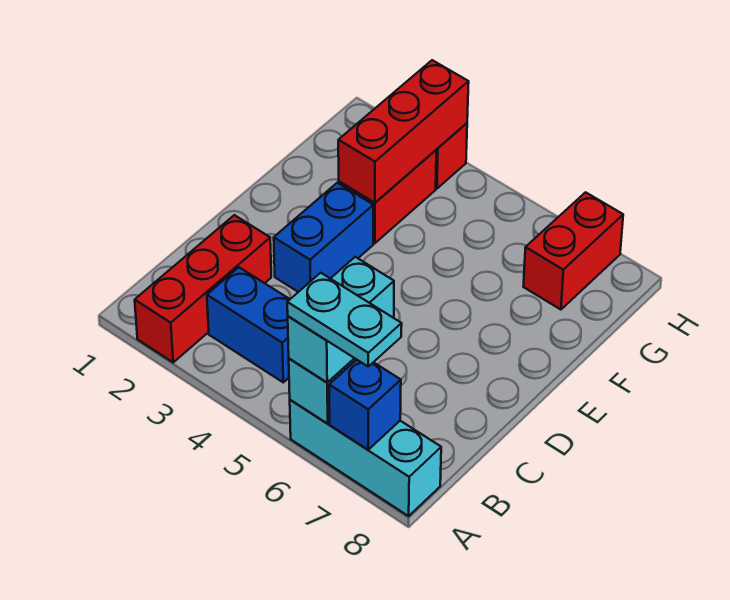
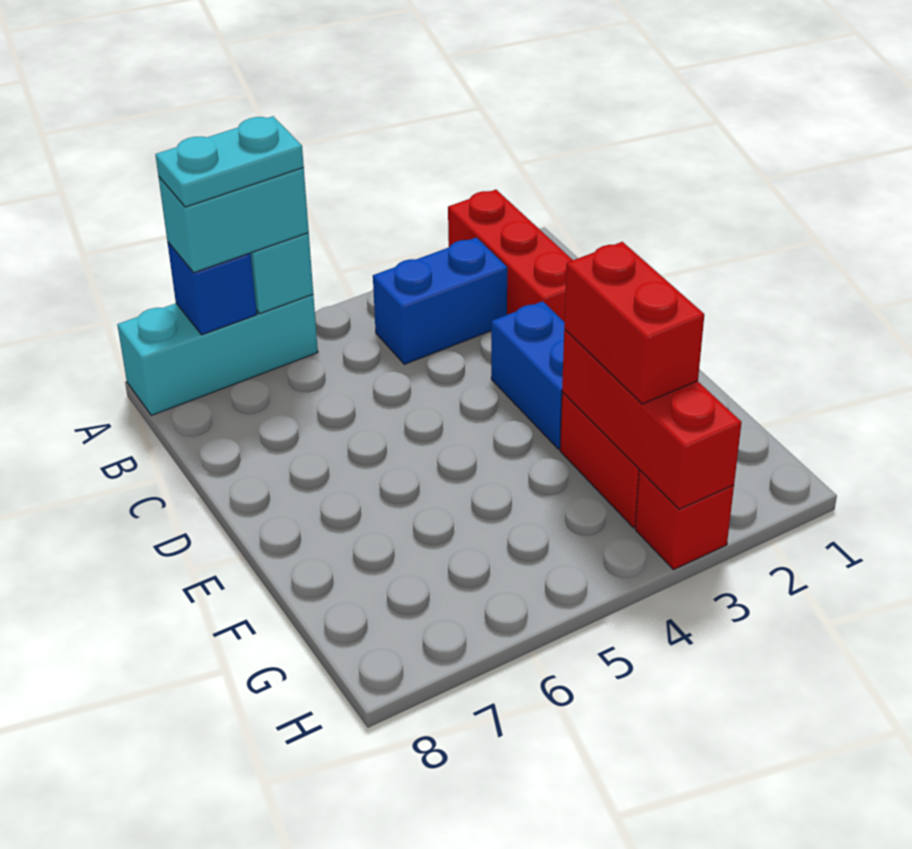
cyan brick A6:B6 level 3 -> cyan brick A6:A7 level 3
red brick G7:H7 level 1 -> red brick F3:G3 level 3

